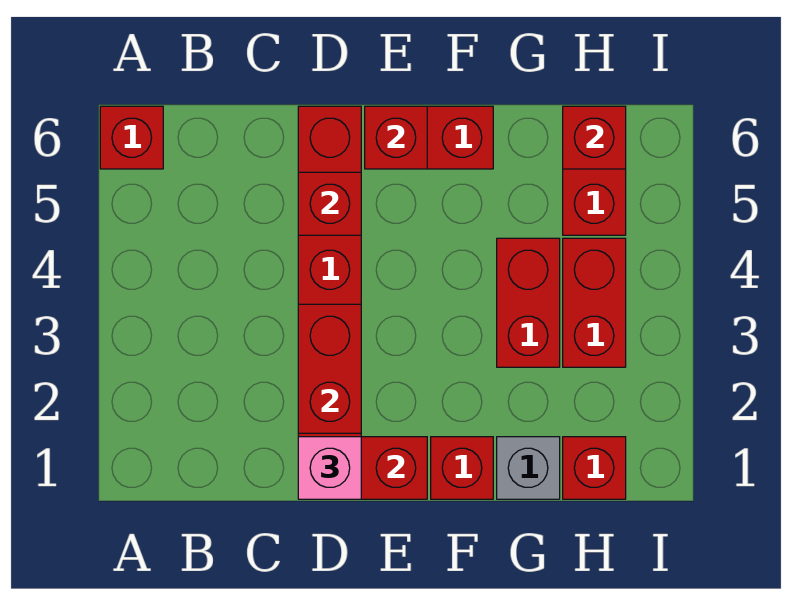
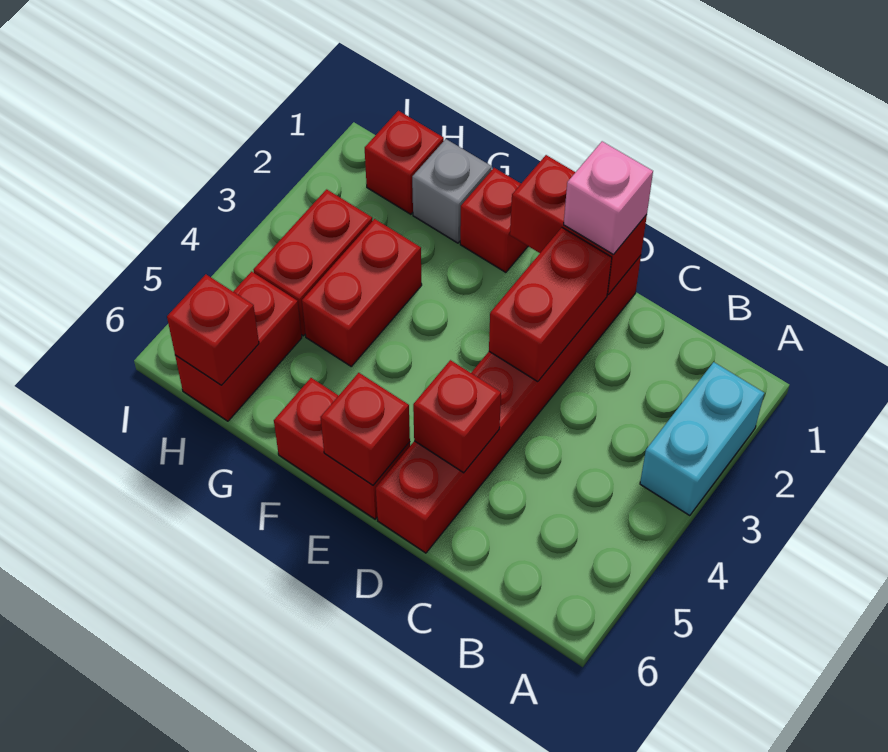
none -> cyan brick A2:A3 level 1
red brick A6 level 1 -> none

